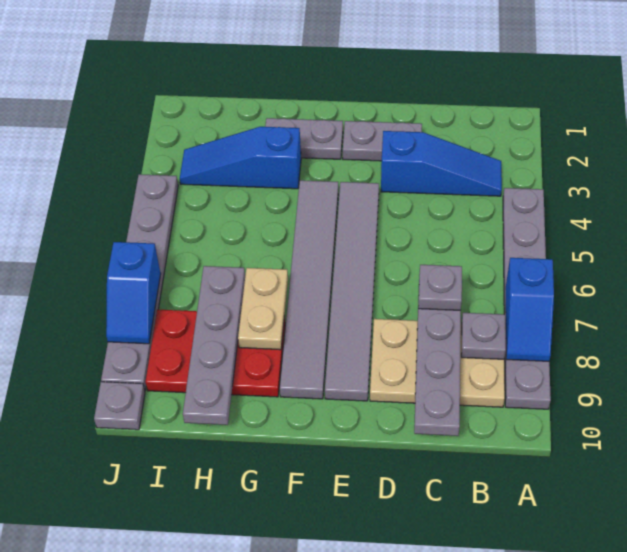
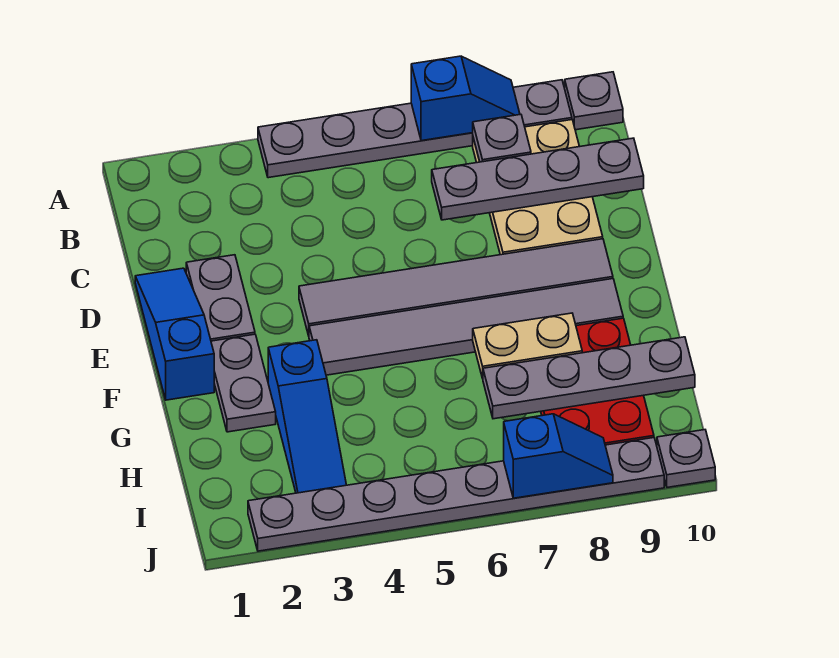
blue slope B3:D3 level 1 top D -> blue slope D1:F1 level 1 top F
grey plate C7 level 3 -> grey plate A10 level 1
grey plate J4:J9 level 1 -> grey plate J2:J9 level 1

